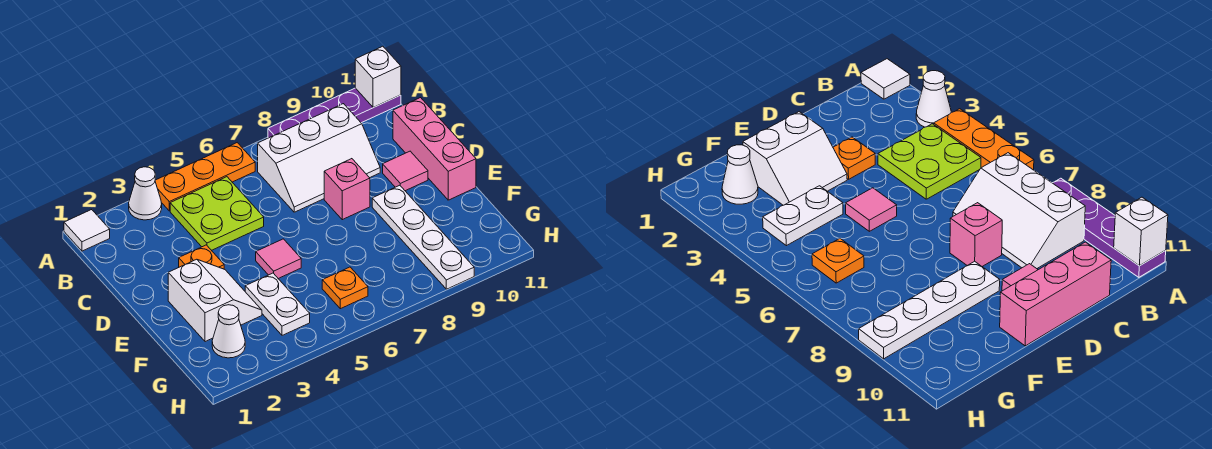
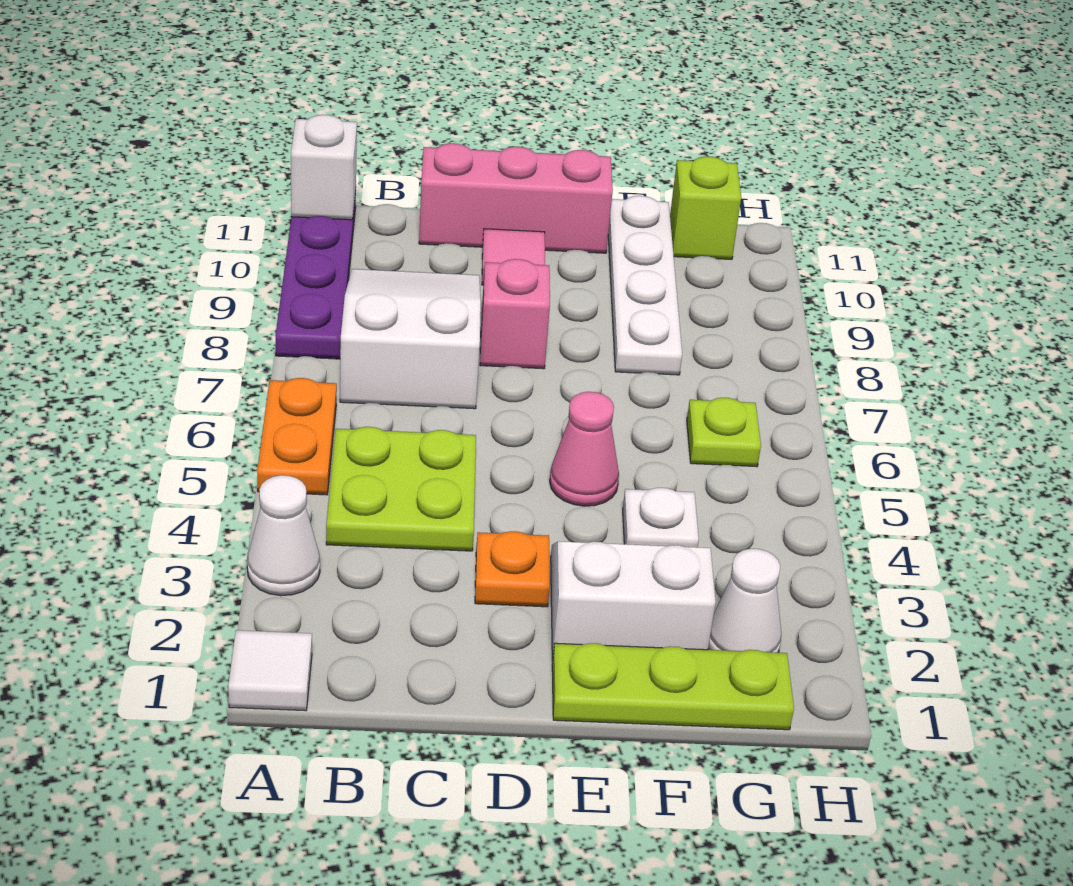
orange plate A4:A6 level 1 -> orange plate A5:A6 level 1
white slope B7:C9 level 1 top B -> white slope B7:C9 level 1 top 7
none -> lime plate E1:G1 level 1
pink tile E5 level 1 -> pink cone E5 level 1
white plate E9:H9 level 1 -> white plate F8:F11 level 1
white plate F4:G4 level 1 -> white plate F4 level 1
orange plate G6 level 1 -> lime plate G6 level 1
none -> lime brick G11 level 1

